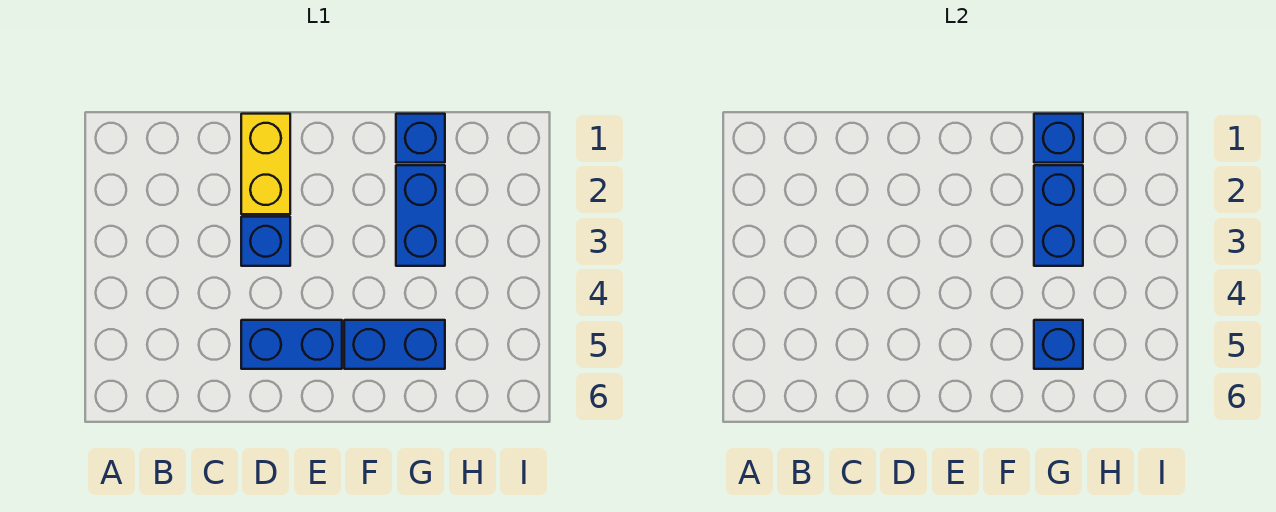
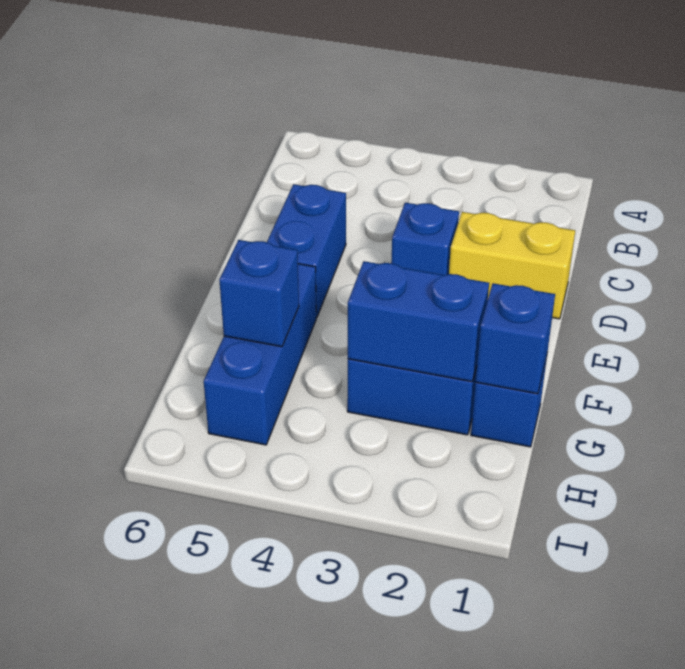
blue brick F5:G5 level 1 -> blue brick F5:H5 level 1

